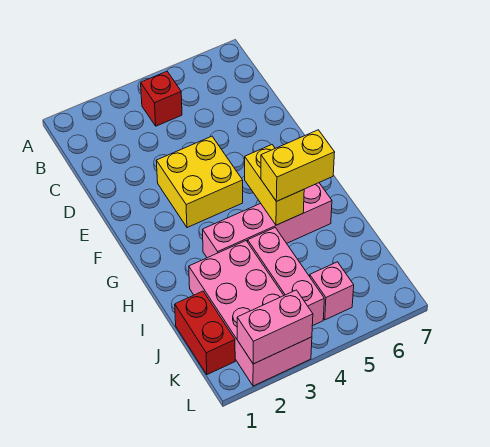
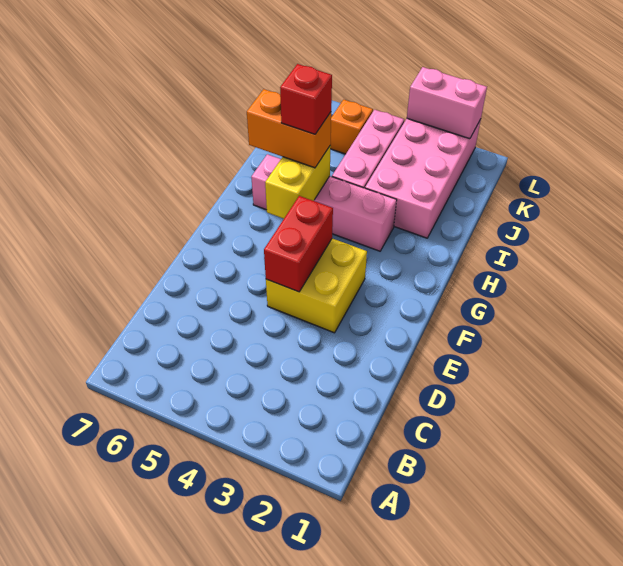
red brick B4 level 1 -> red brick H5 level 4
yellow brick H5:H6 level 3 -> orange brick H5:H6 level 3
red brick J1:K1 level 1 -> red brick E4:F4 level 2
pink brick K5 level 1 -> orange brick K5 level 1

